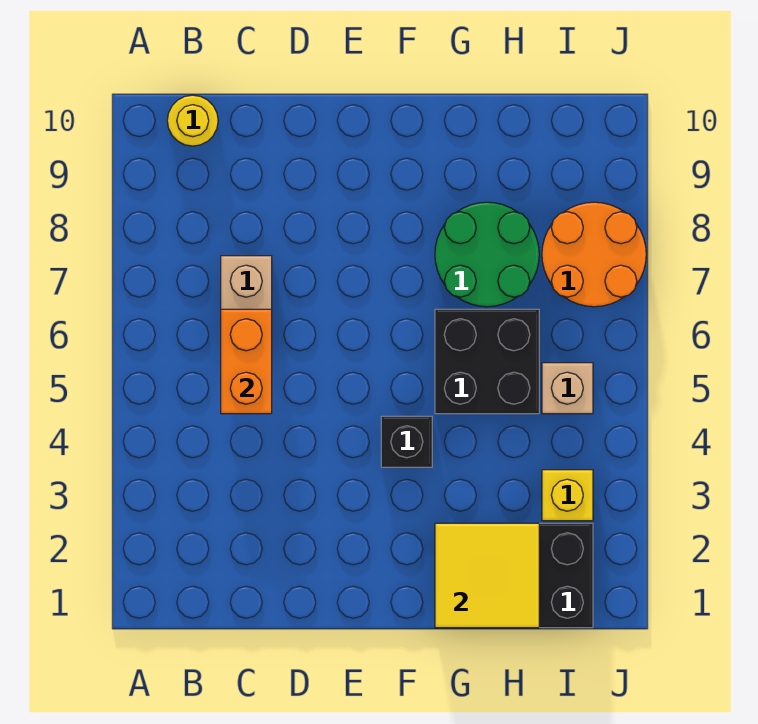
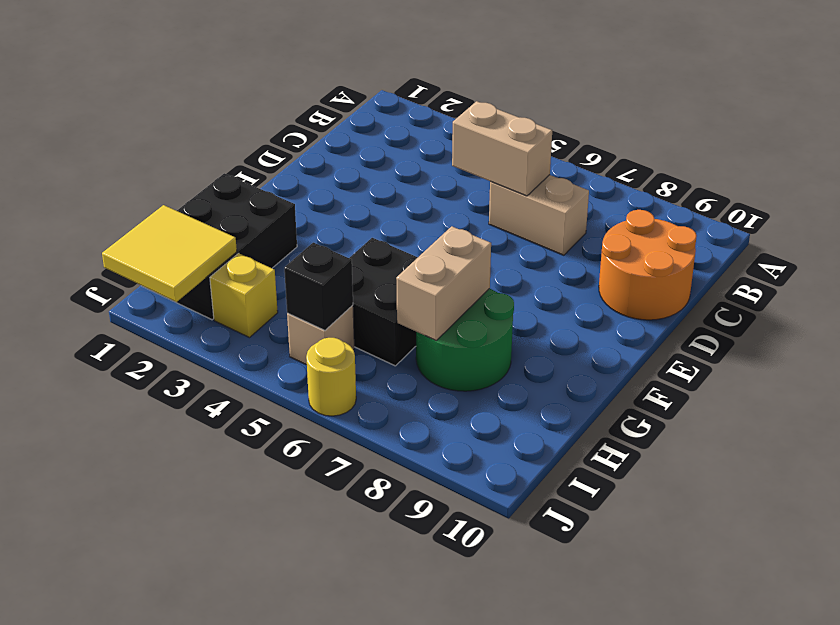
yellow round brick B10 level 1 -> yellow round brick J6 level 1
orange brick C5:C6 level 2 -> tan brick C5:C6 level 2
black brick F4 level 1 -> black brick I5 level 2
yellow tile G1:H2 level 2 -> yellow tile I1:J2 level 2
none -> tan brick G7:H7 level 2
orange round brick I7:J8 level 1 -> orange round brick C9:D10 level 1

